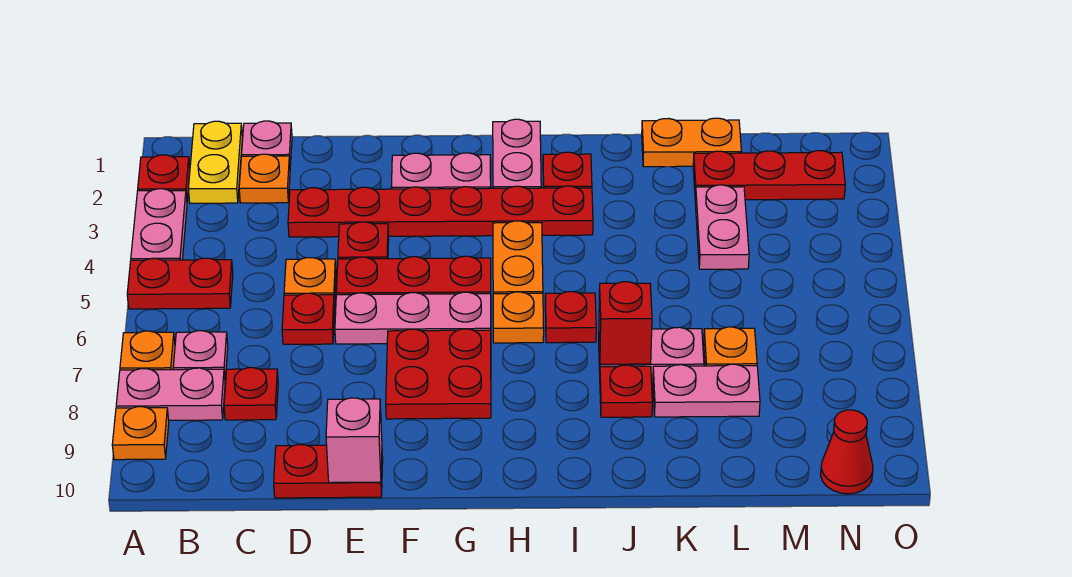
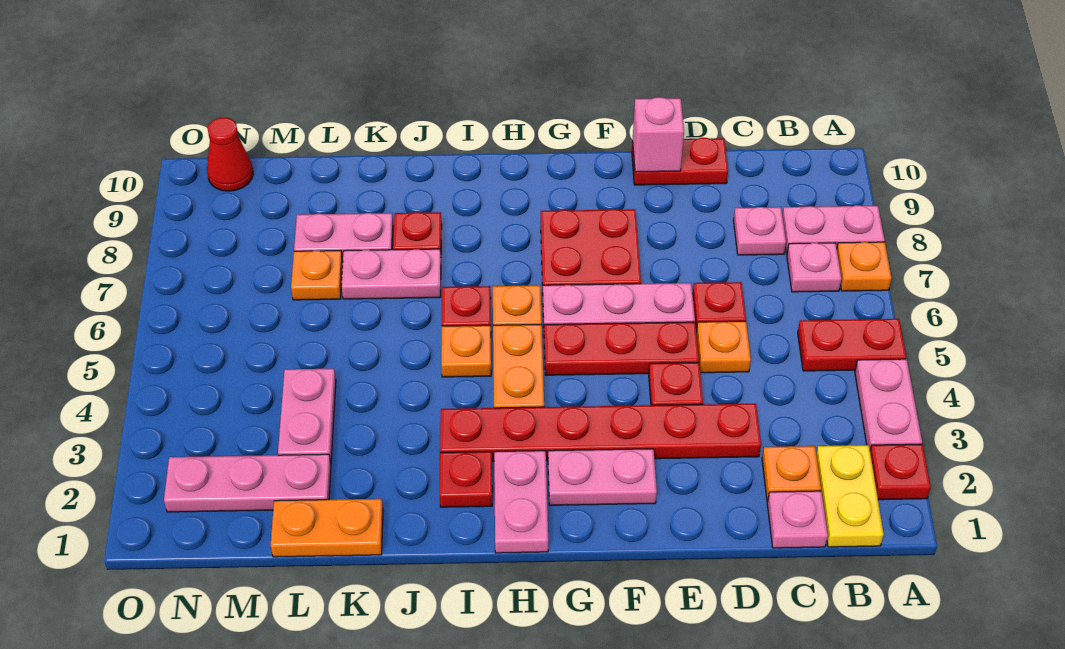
orange plate A9 level 1 -> orange plate I5 level 1
red plate C8 level 1 -> pink plate C8 level 1
red brick J7 level 2 -> none
red plate L2:N2 level 1 -> pink plate L2:N2 level 1

